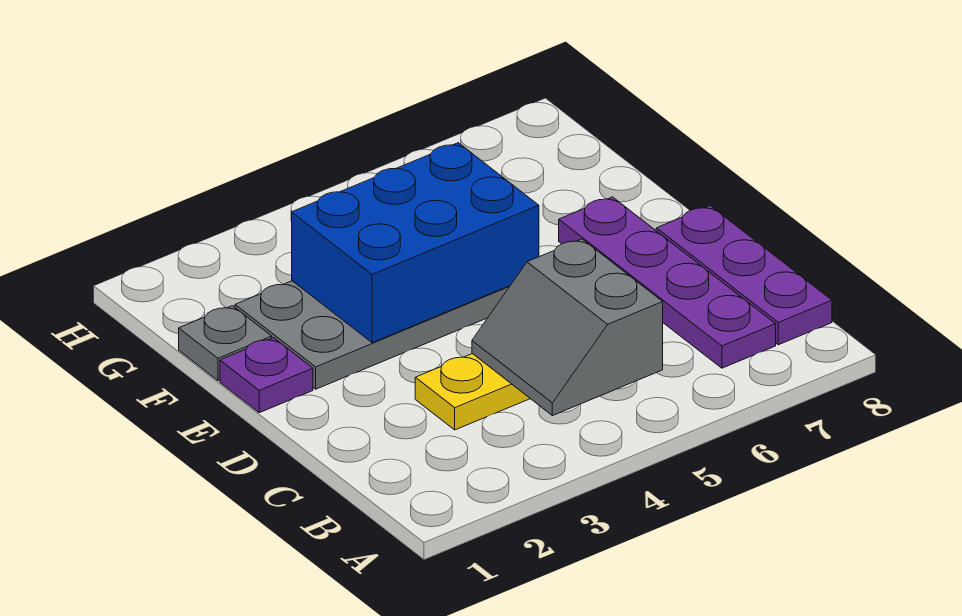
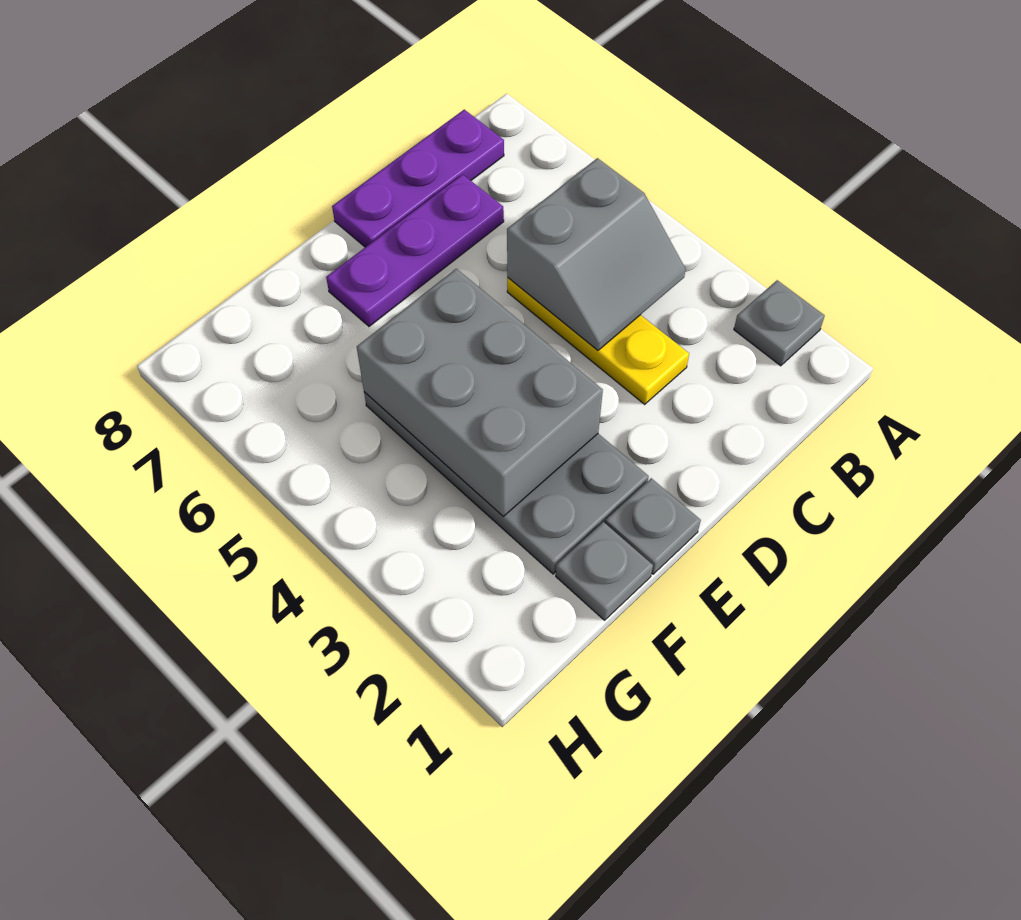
none -> grey plate A2 level 1
purple plate B7:E7 level 1 -> purple plate C7:E7 level 1
purple plate E1 level 1 -> grey plate E1 level 1
blue brick E3:F5 level 2 -> grey brick E3:F5 level 2

